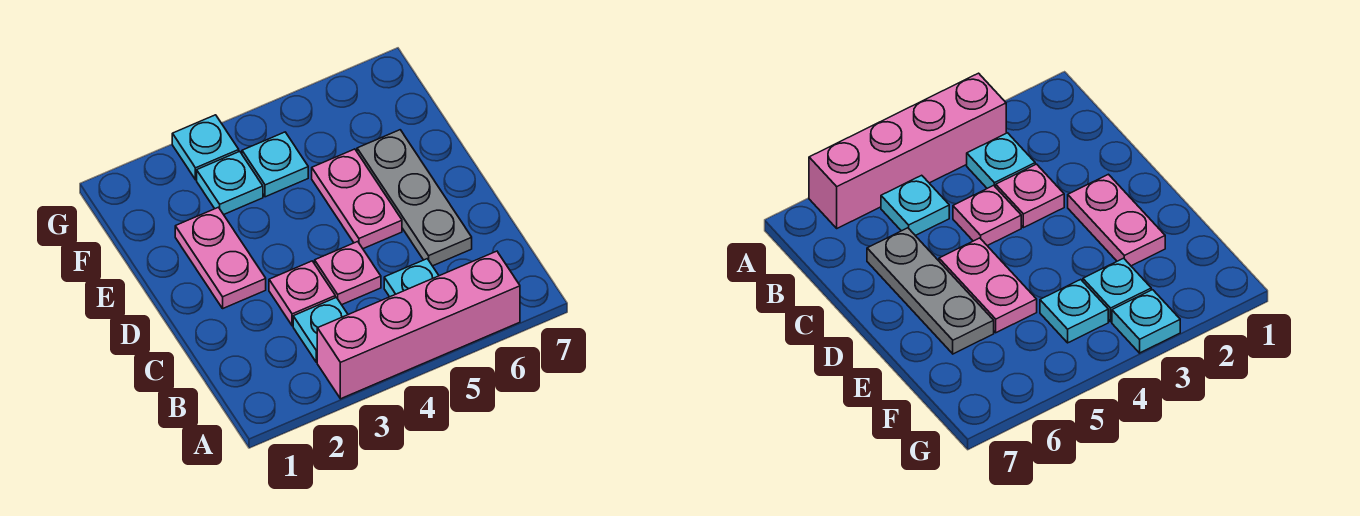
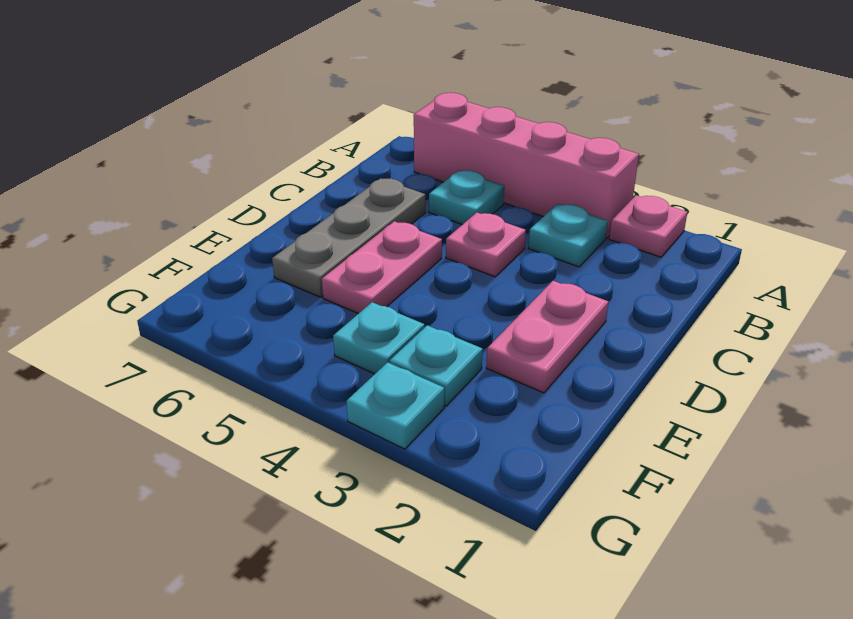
pink plate C3 level 1 -> pink plate A2 level 1

